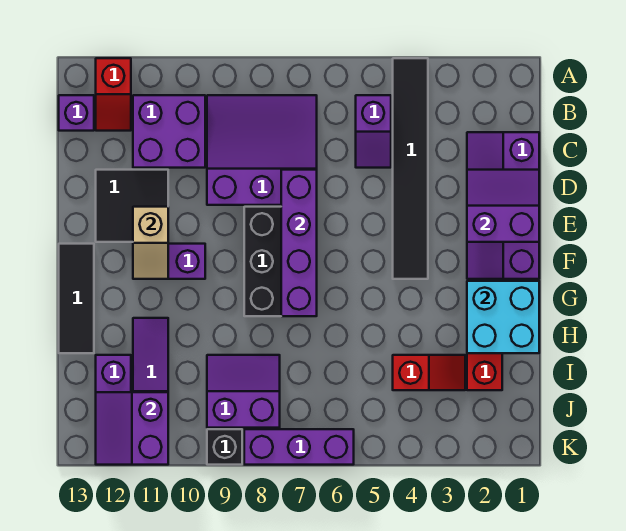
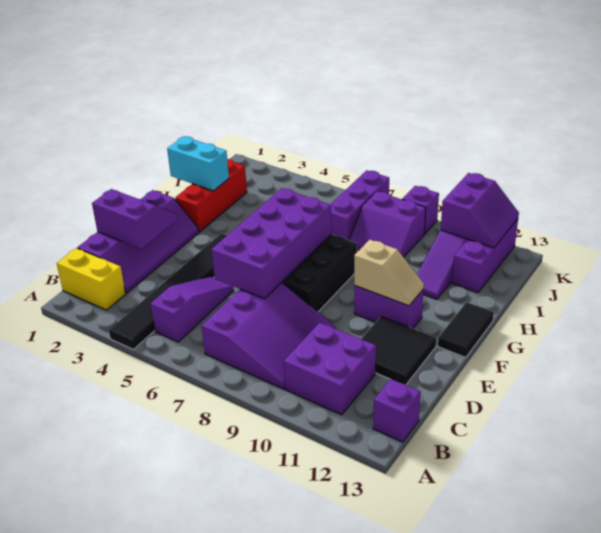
red slope A12:B12 level 1 top A -> none
none -> yellow brick B1:B2 level 1
purple slope B5:C5 level 1 top B -> purple slope B5:D5 level 1 top B
purple slope B7:D9 level 1 top D -> purple slope B7:D9 level 1 top 7
purple slope D1:E2 level 2 top E -> purple slope D1:E2 level 2 top D
purple brick D7:G7 level 2 -> purple brick D6:G7 level 2
tan slope E11:F11 level 2 top E -> tan slope F10:F11 level 2 top 10
black tile F13:H13 level 1 -> black tile F13:G13 level 1
cyan brick G1:H2 level 2 -> cyan brick H1:H2 level 2
red slope I3:I4 level 1 top 4 -> none
purple brick K6:K8 level 1 -> purple brick I7:K7 level 1
black brick K9 level 1 -> purple brick K9 level 1

